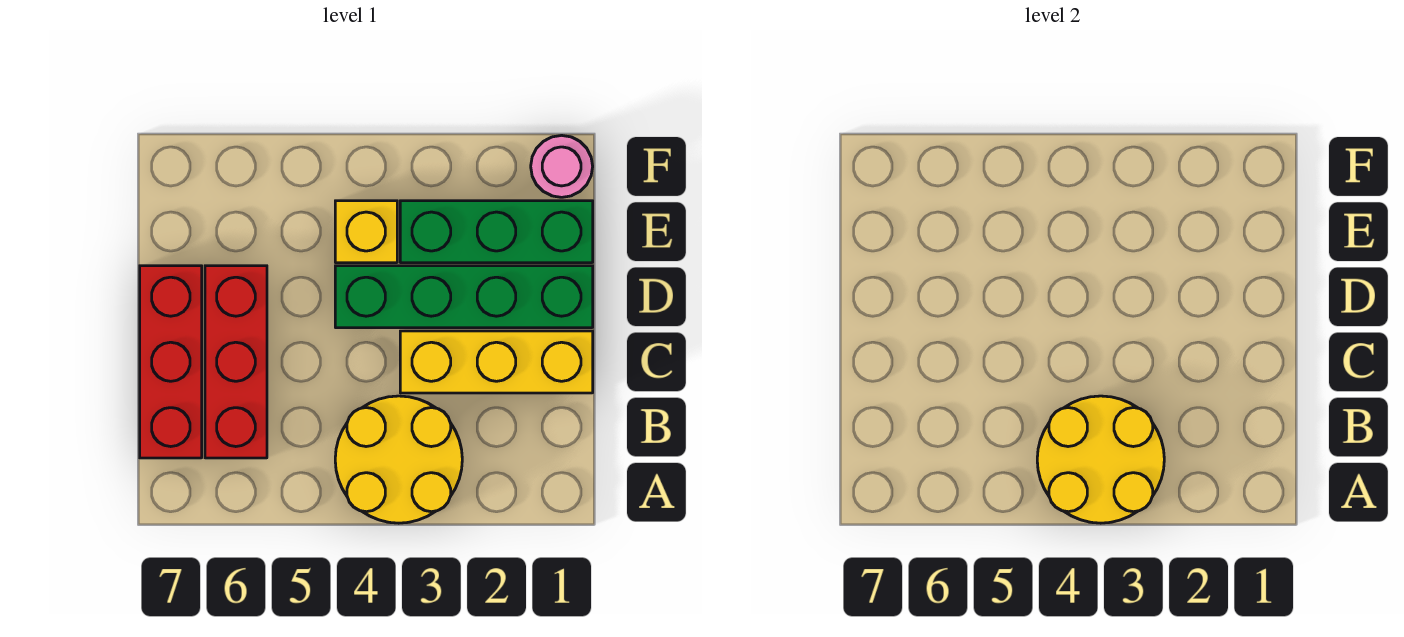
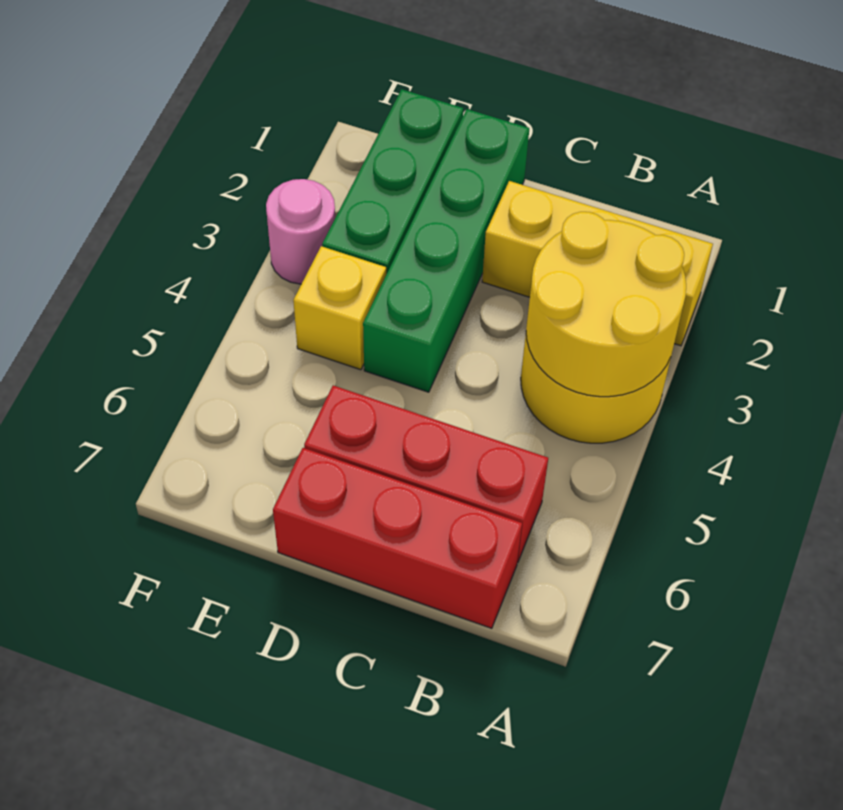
yellow brick C1:C3 level 1 -> yellow brick A2:C2 level 1
pink round brick F1 level 1 -> pink round brick F3 level 1

